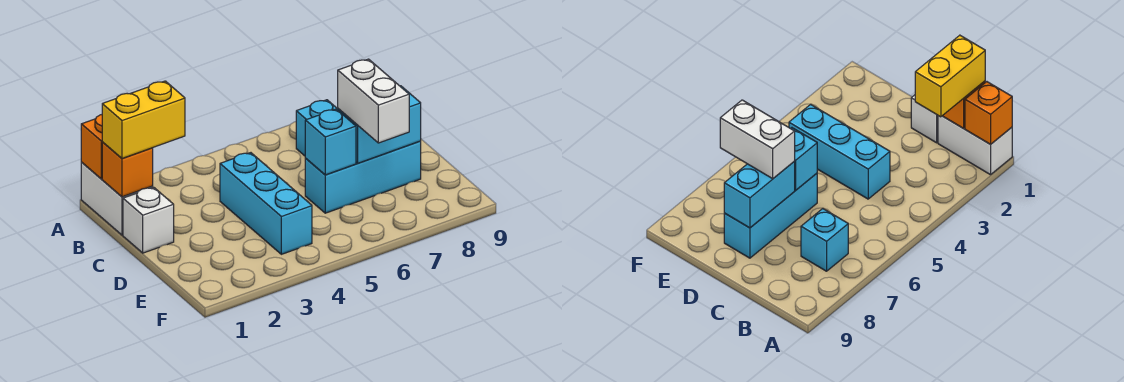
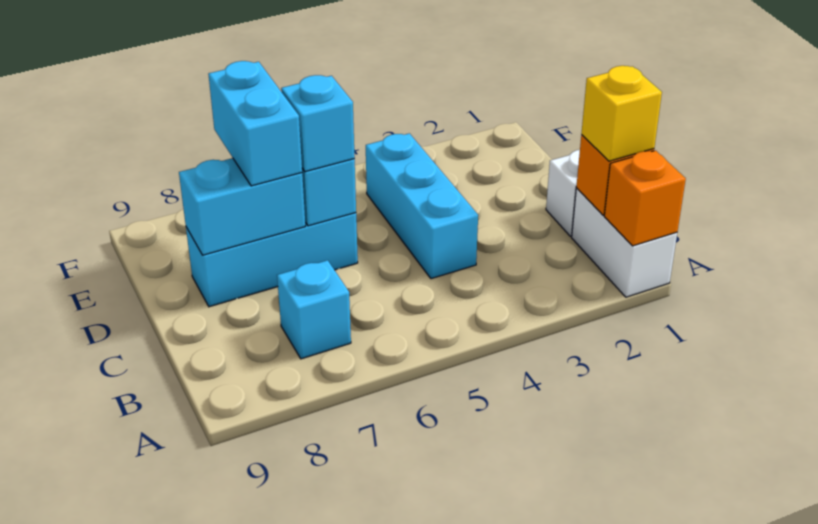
yellow brick B1:B2 level 3 -> yellow brick B1 level 3
none -> cyan brick D6 level 3
white brick D7:E7 level 3 -> cyan brick D7:E7 level 3

